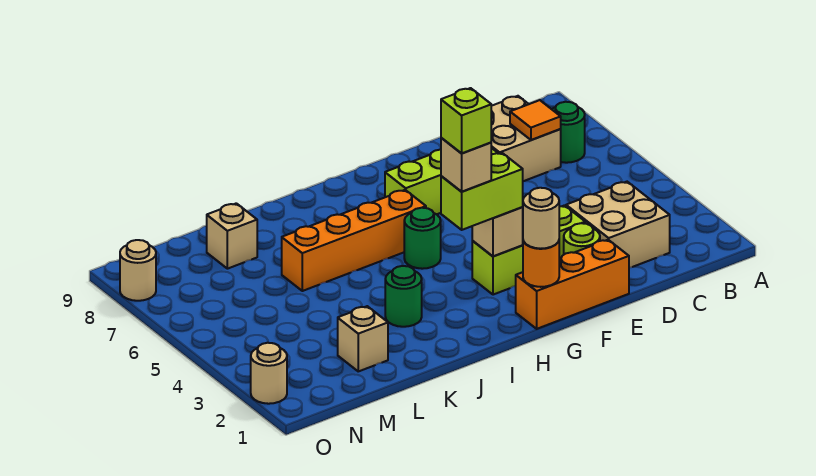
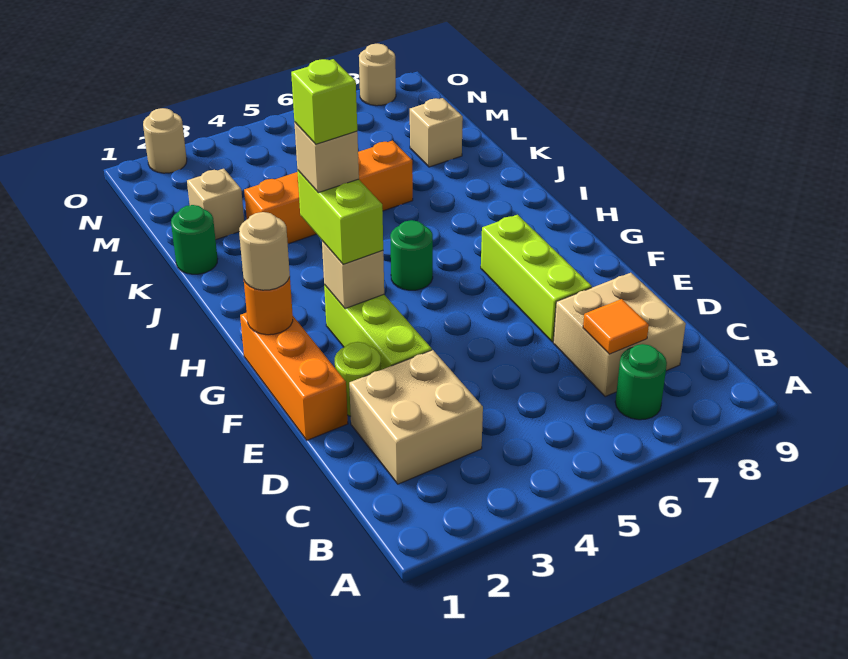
orange brick H6:K6 level 1 -> orange brick K3:K6 level 1
green round brick J3 level 1 -> green round brick K1 level 1

